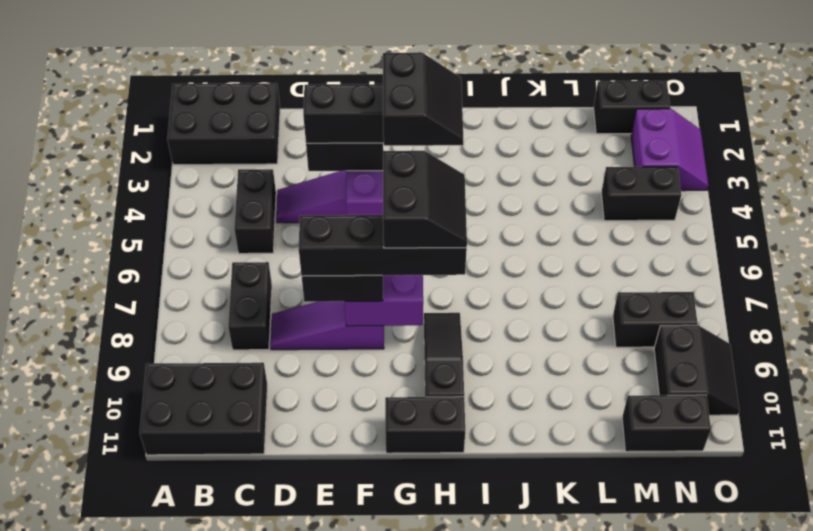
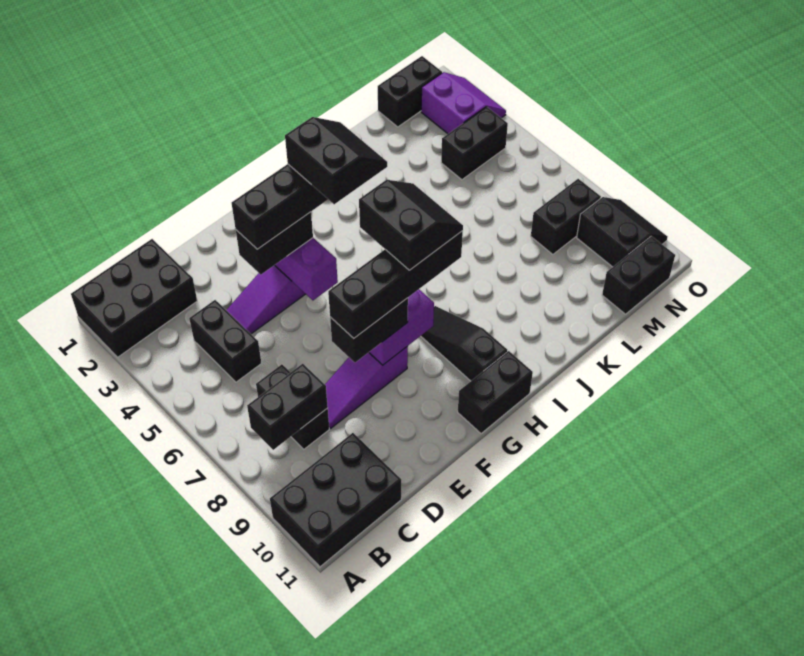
none -> black brick B8:C8 level 2

